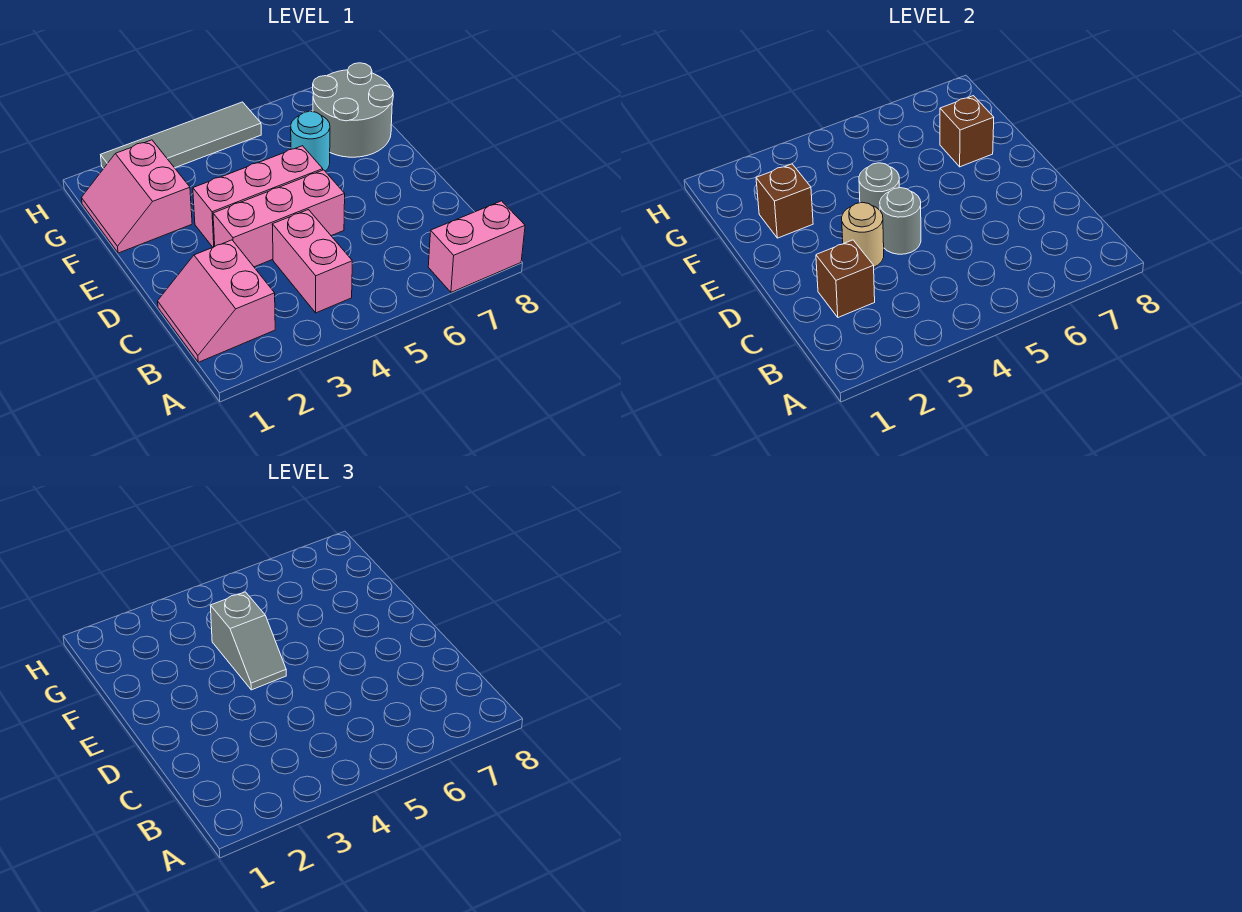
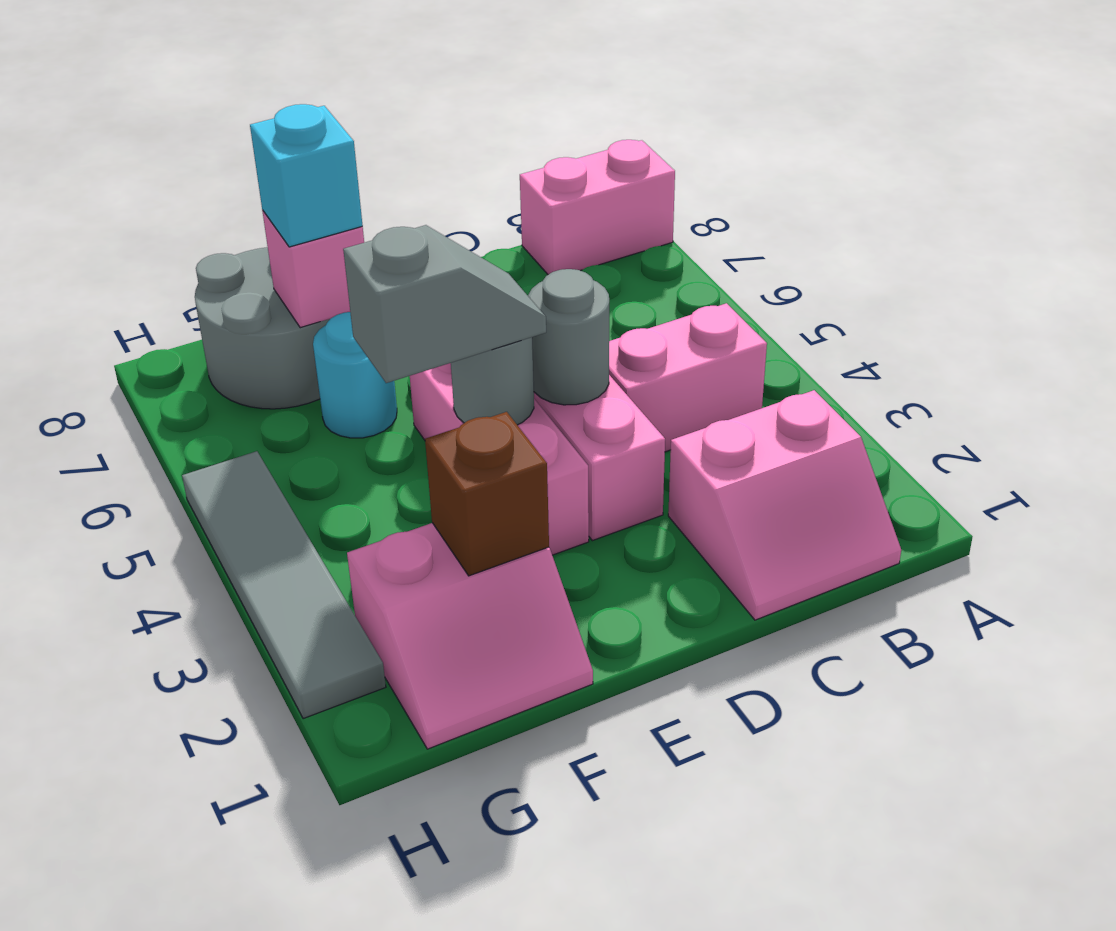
pink brick A7:A8 level 1 -> pink brick A8:B8 level 1
brown brick C2 level 2 -> none
tan round brick D3 level 2 -> none
brown brick F7 level 2 -> pink brick F7 level 2
none -> cyan brick F7 level 3

